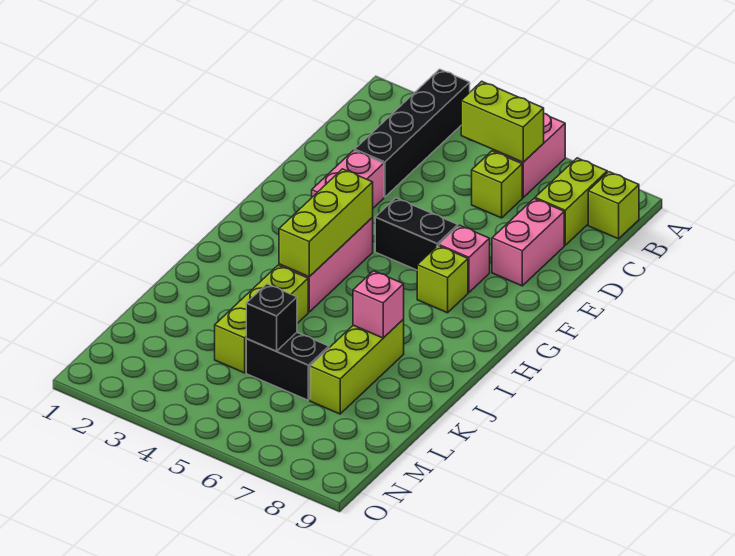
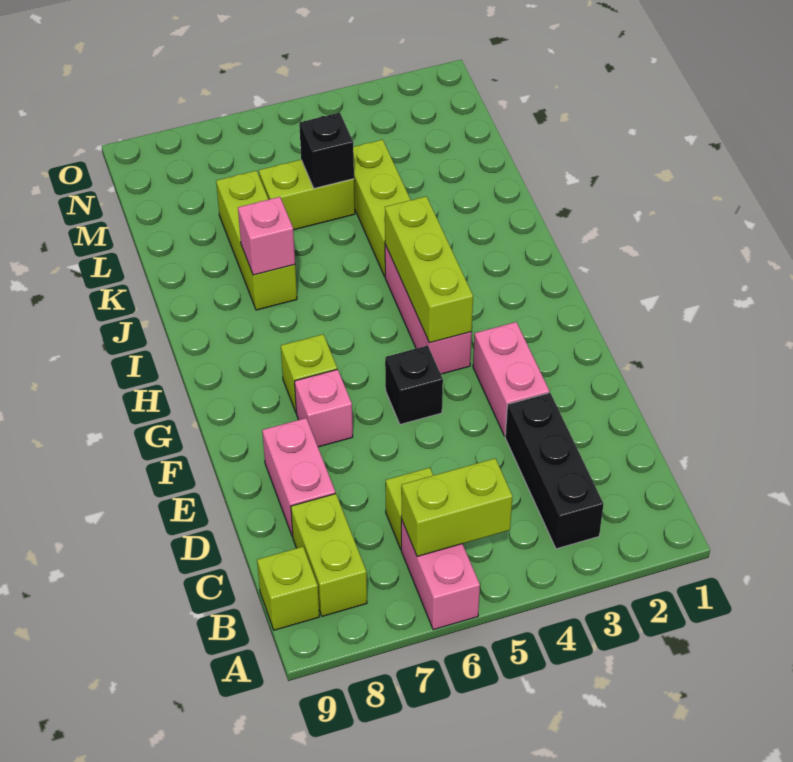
black brick A3:D3 level 1 -> black brick B3:D3 level 1
black brick F5:F6 level 1 -> black brick F5 level 1
black brick L5:L6 level 1 -> lime brick L5:L6 level 1

